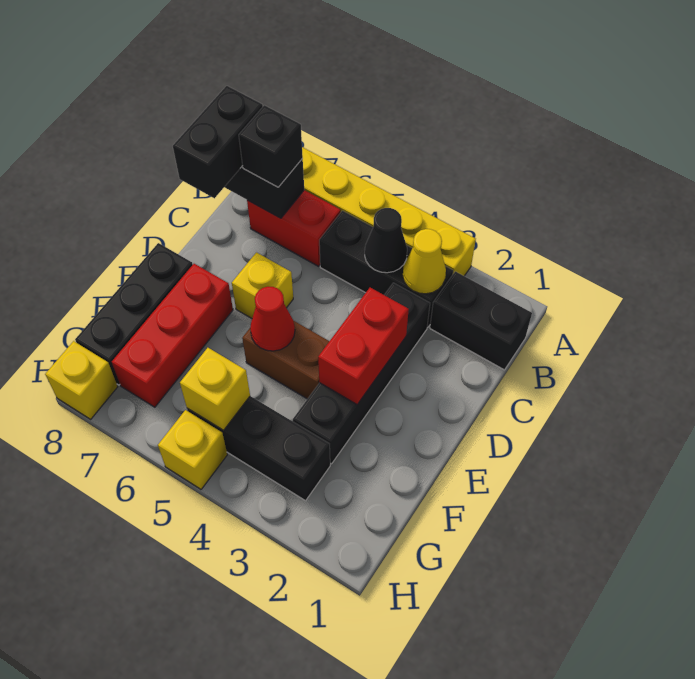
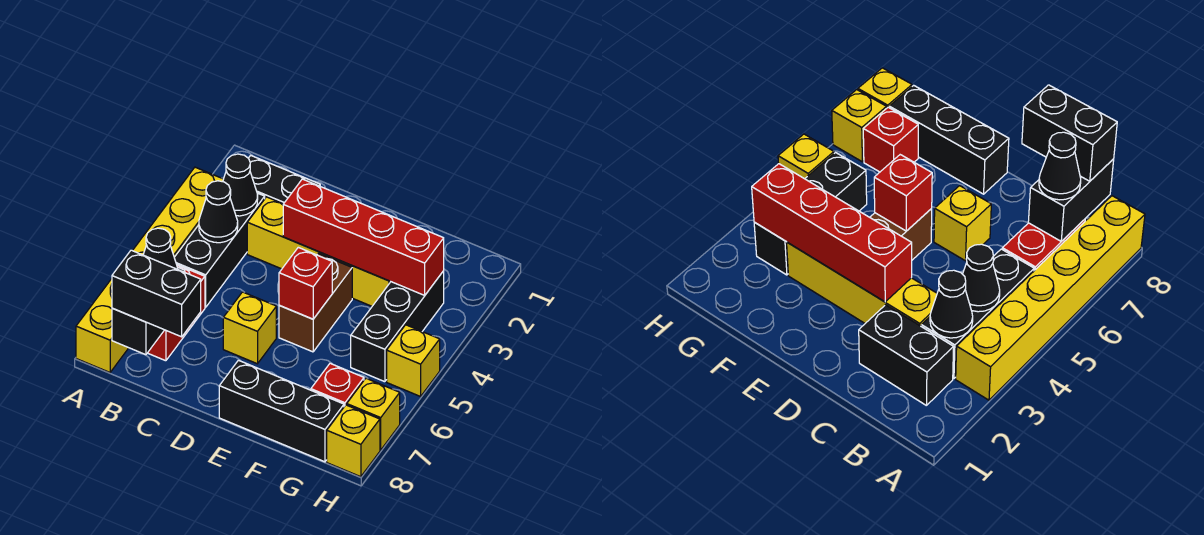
black brick B1:B2 level 1 -> black brick B2:C2 level 1
yellow cone B3 level 2 -> black cone B3 level 2
black brick B7 level 3 -> black cone B7 level 3
black brick C3:F3 level 1 -> yellow brick C3:F3 level 1
red brick D3:E3 level 2 -> red brick D3:G3 level 2
red cone E5 level 2 -> red brick E5 level 2
red brick E7:G7 level 1 -> red brick G7 level 1
yellow brick G5 level 2 -> yellow brick H7 level 1

